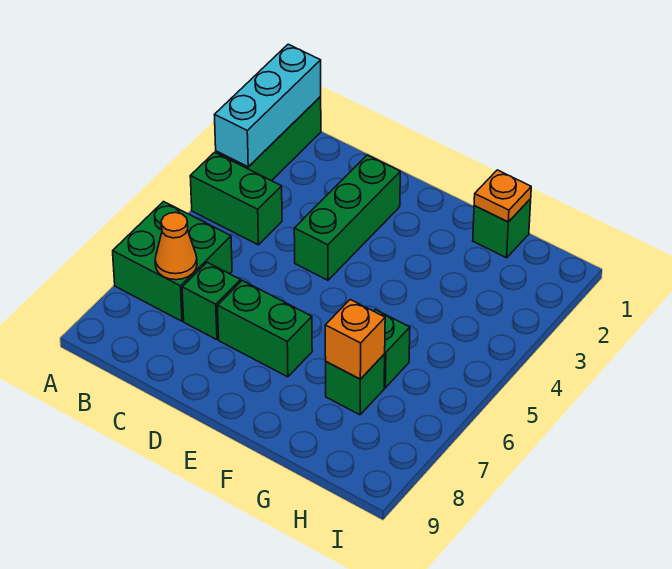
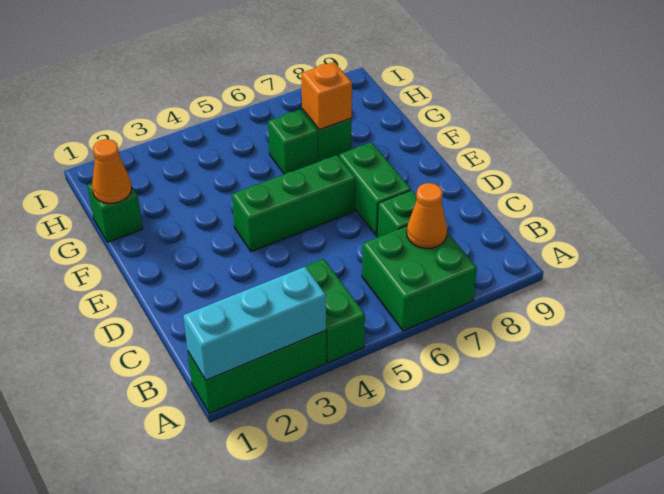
green brick D2:D4 level 1 -> green brick E4:E6 level 1
orange plate G1 level 2 -> orange cone G1 level 2

